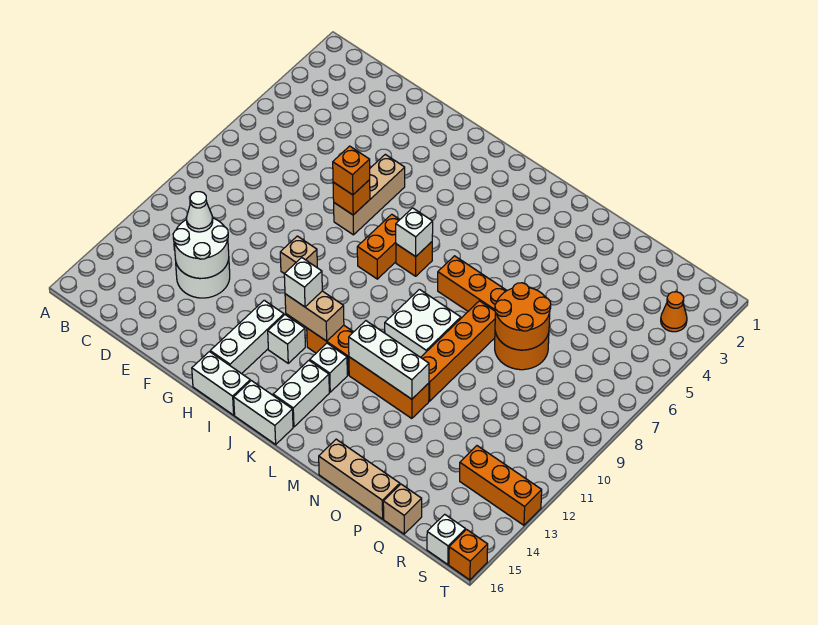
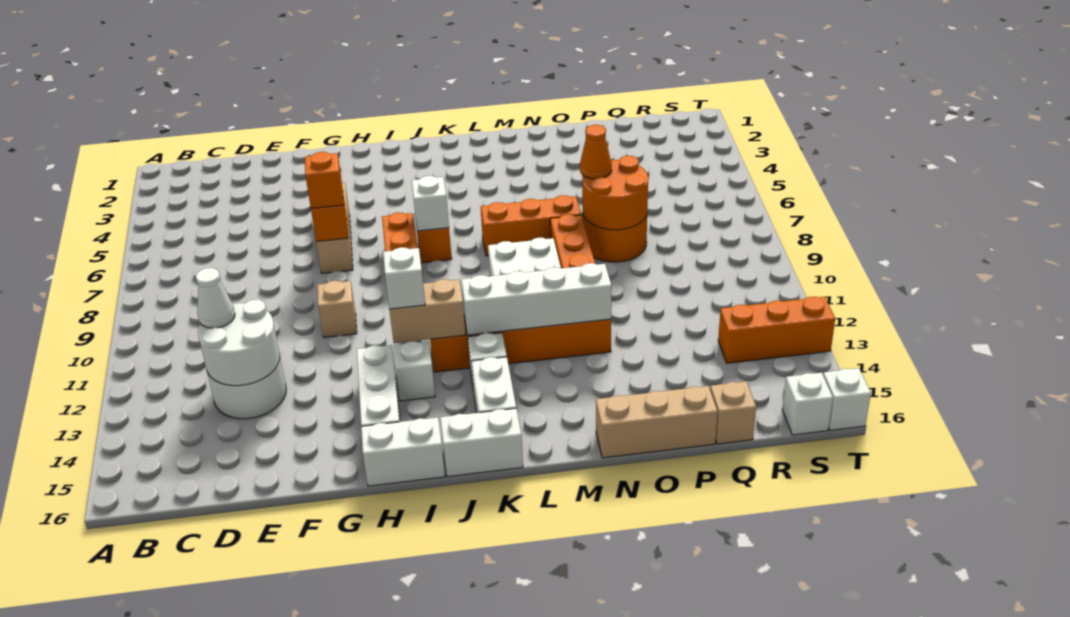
white brick L12:N12 level 2 -> white brick K12:N12 level 2
orange cone S3 level 1 -> orange cone O7 level 3
orange brick T16 level 1 -> white brick T16 level 1

